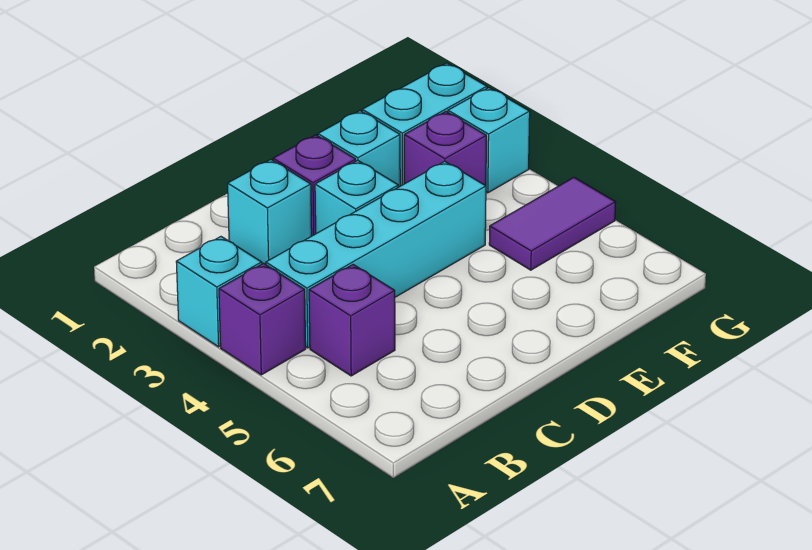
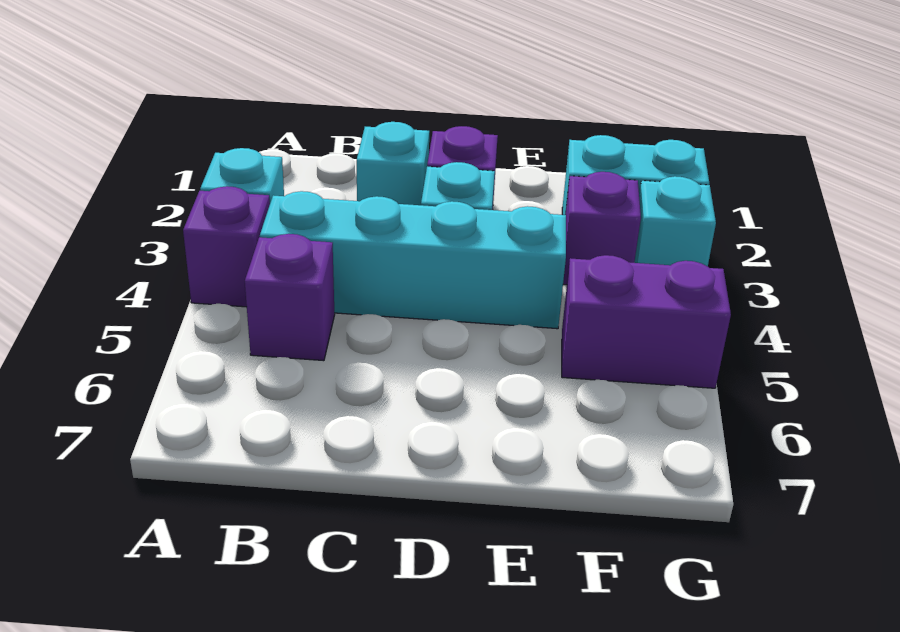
cyan brick E2 level 1 -> none
purple tile F5:G5 level 1 -> purple brick F5:G5 level 1

